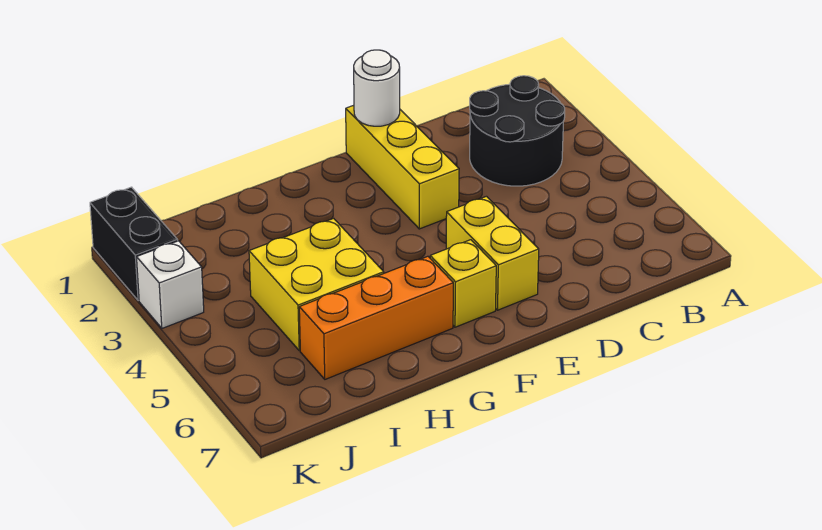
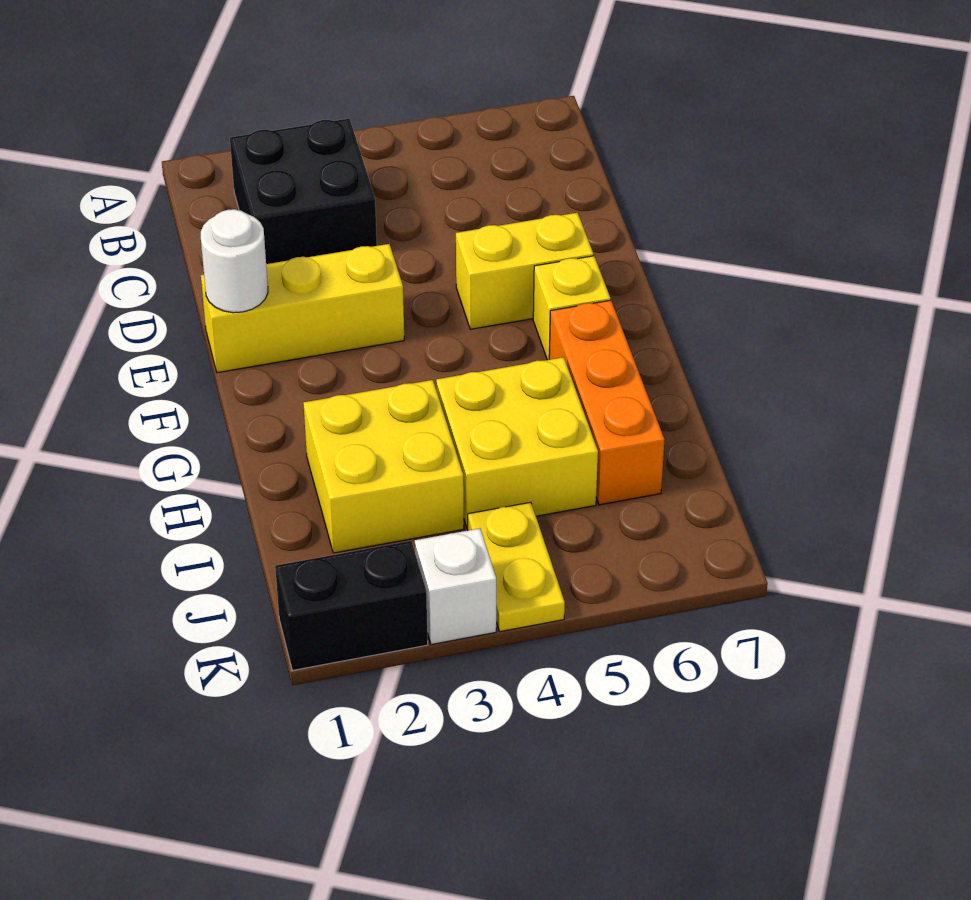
black round brick B2:C3 level 1 -> black brick B2:C3 level 1
none -> yellow brick H2:I3 level 1
none -> yellow plate J4:K4 level 1

